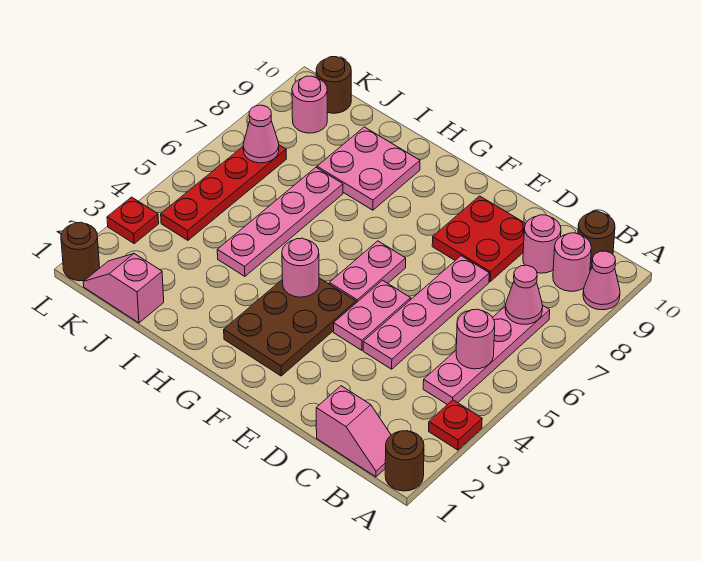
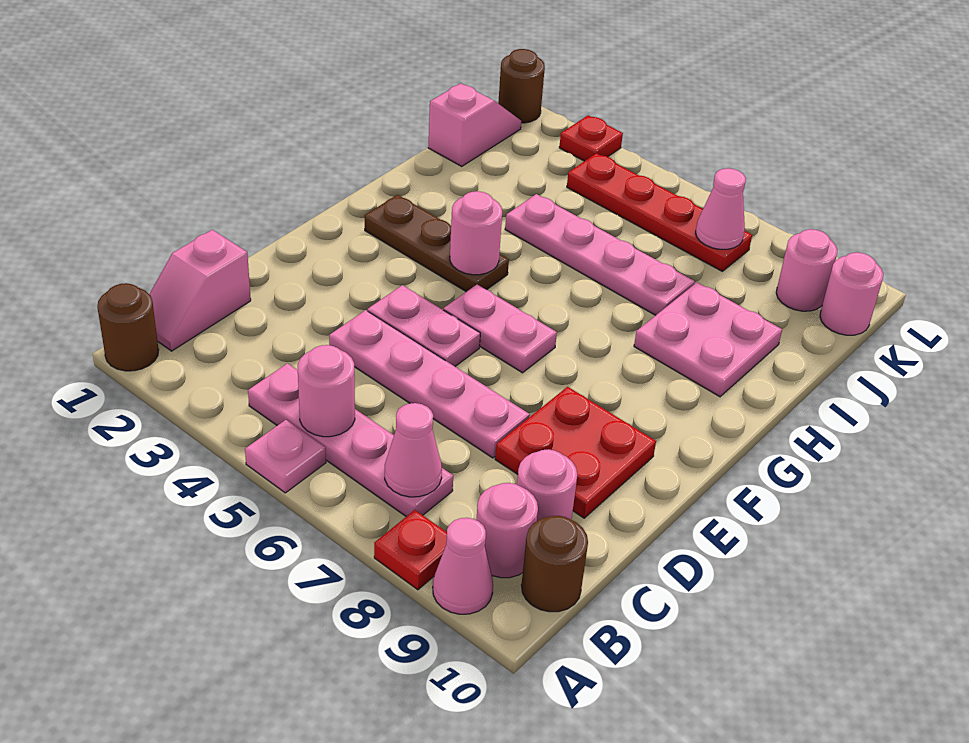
red plate A3 level 1 -> red plate A8 level 1
none -> pink plate A5 level 1
brown plate F2:G4 level 1 -> brown plate G2:G4 level 1
brown round brick K10 level 1 -> pink round brick K10 level 1

